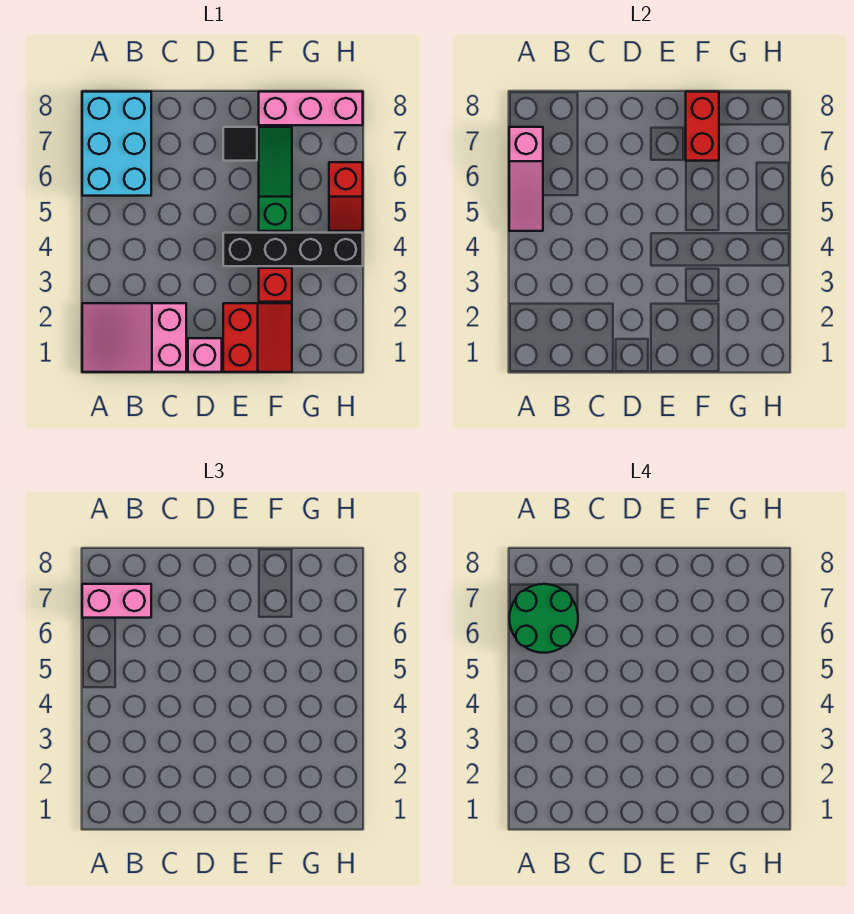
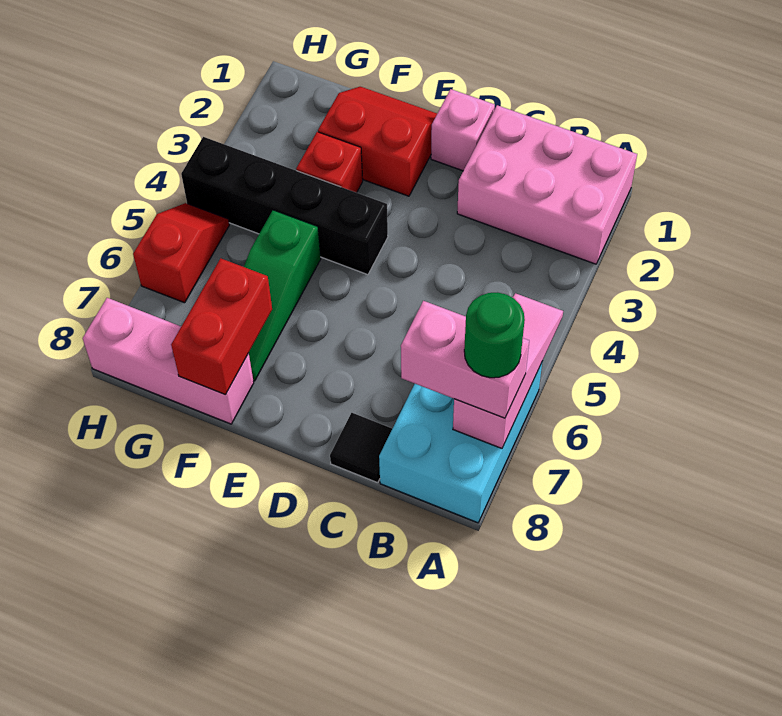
pink slope A1:C2 level 1 top C -> pink brick A1:C2 level 1
green round brick A6:B7 level 4 -> green round brick A7 level 4
red slope E1:F2 level 1 top E -> red slope E1:F2 level 1 top 2
black tile E7 level 1 -> black tile C8 level 1

